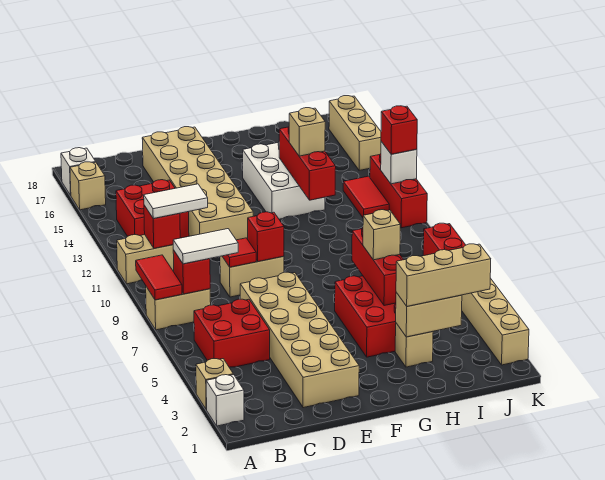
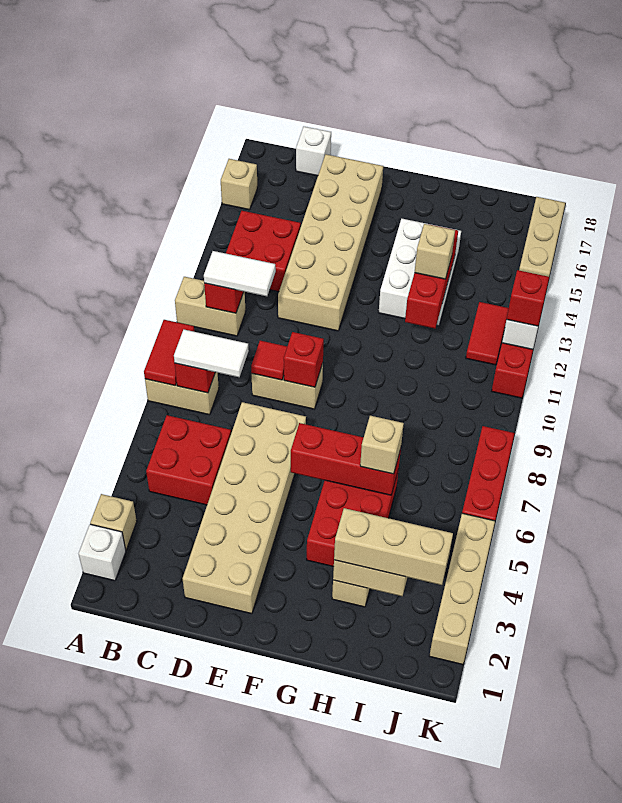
white brick A17 level 1 -> white brick C18 level 1
red brick H5:H7 level 2 -> red brick F6:H6 level 2

